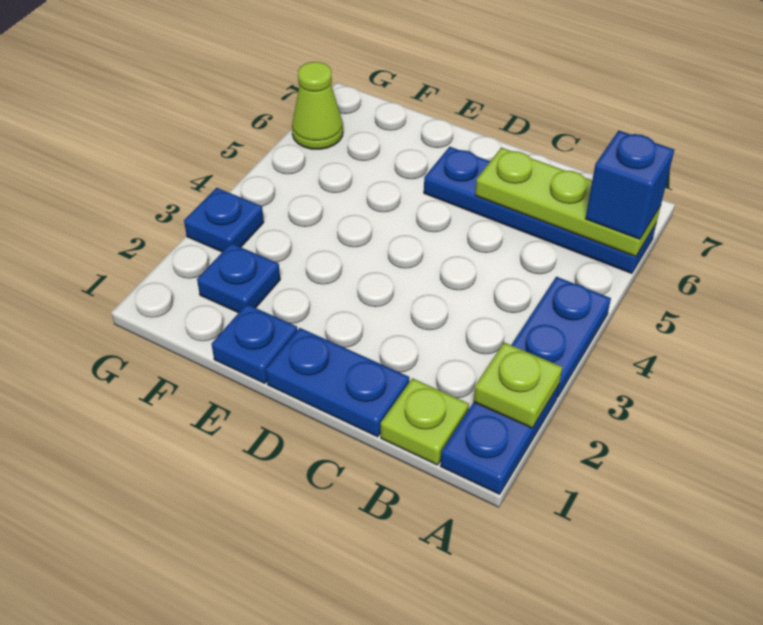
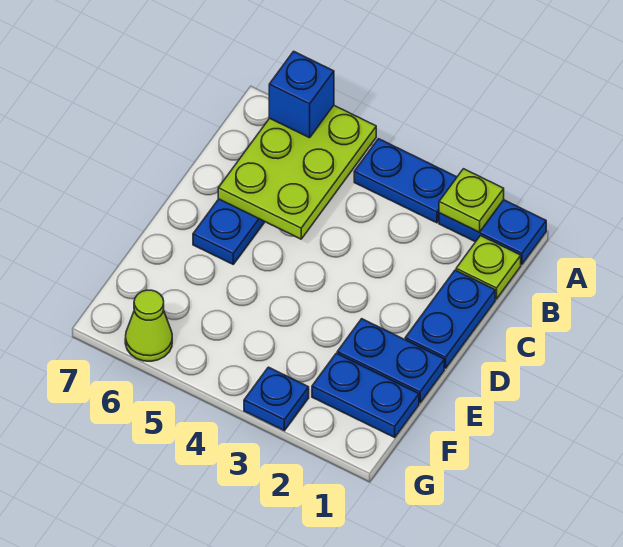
lime plate A6:C6 level 2 -> lime plate A5:C6 level 2
blue plate E1 level 1 -> blue plate E1:E2 level 1
blue plate F2 level 1 -> blue plate F1:F2 level 1

